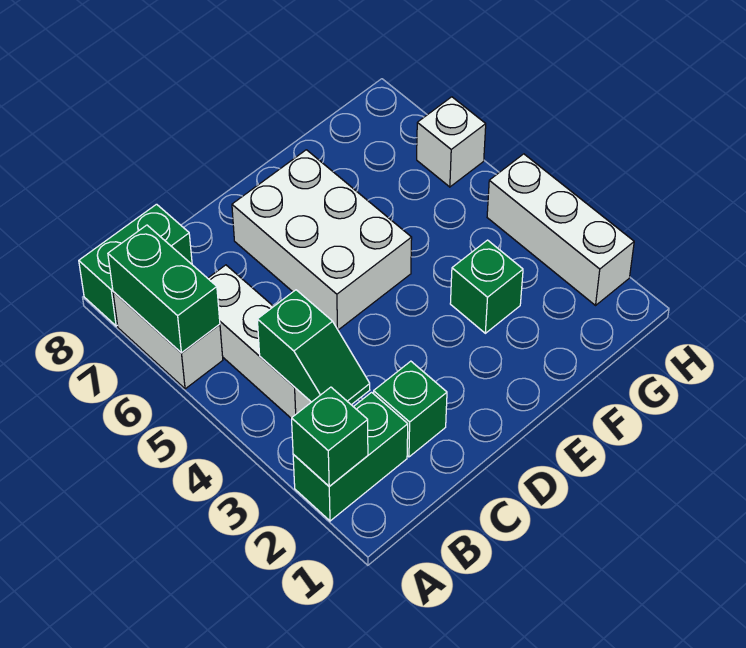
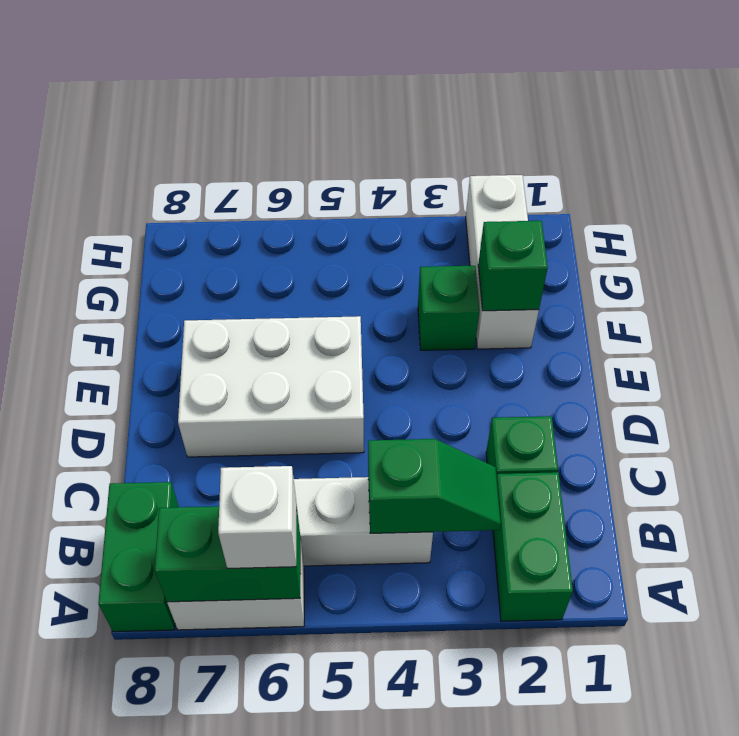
green brick A2 level 2 -> green brick F2 level 2
white brick H2:H4 level 1 -> white brick F2:H2 level 1
white brick H6 level 1 -> white brick A6 level 3

